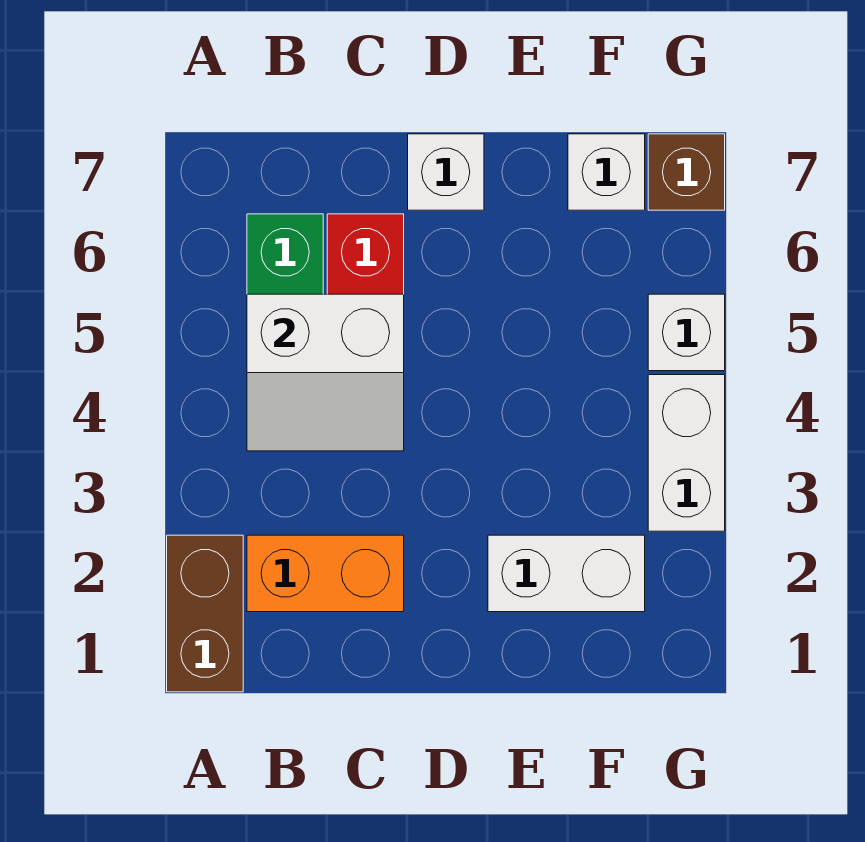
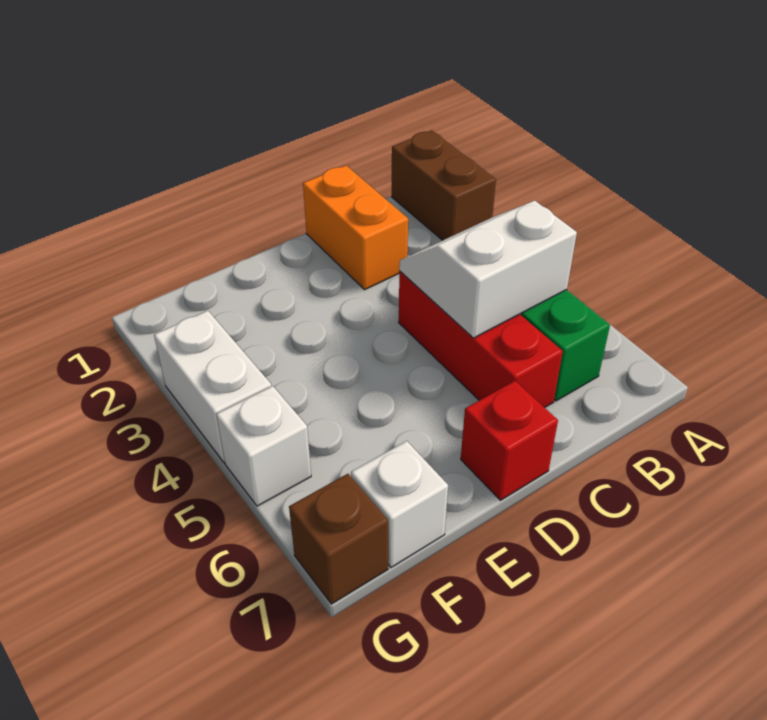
orange brick B2:C2 level 1 -> orange brick C1:C2 level 1
white brick D7 level 1 -> red brick D7 level 1
white brick E2:F2 level 1 -> none

